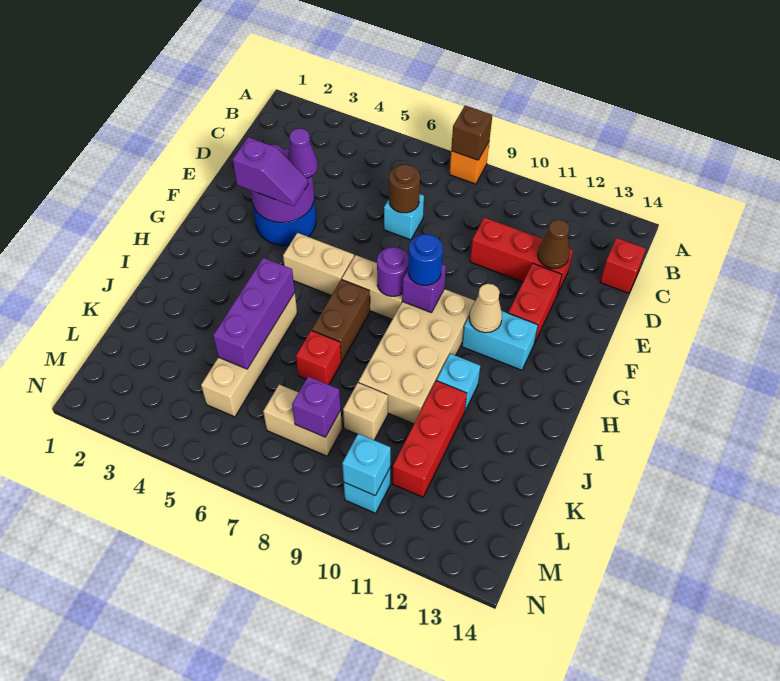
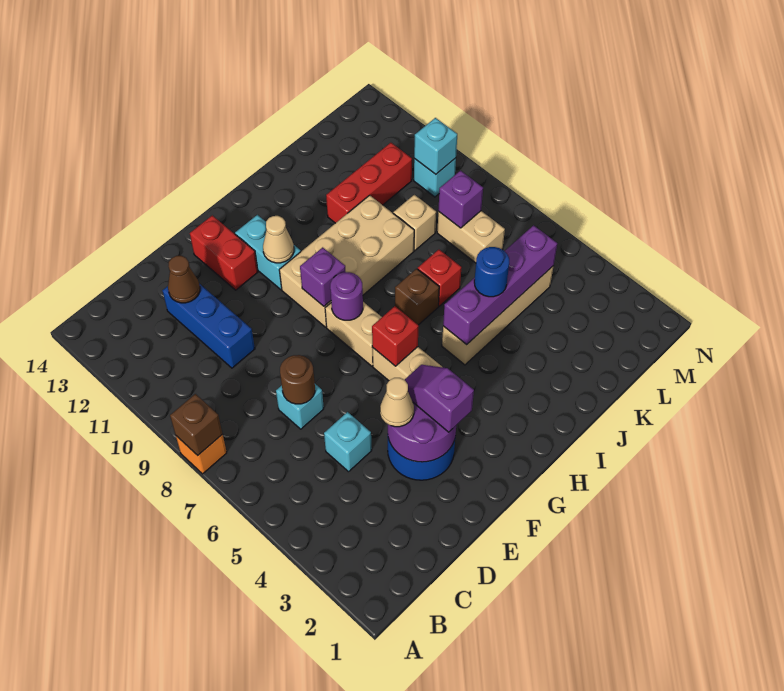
red brick C14 level 1 -> red brick G6 level 2
red brick D10:D12 level 1 -> blue brick D10:D12 level 1
purple cone E4 level 3 -> tan cone E4 level 3
red brick E12:F12 level 1 -> red brick F12:F13 level 1
blue round brick G9 level 3 -> blue round brick J5 level 3
brown brick H7:I7 level 1 -> brown brick I7 level 1
purple brick I5:K5 level 2 -> purple brick I5:L5 level 2
cyan brick I11 level 1 -> cyan brick D5 level 1

